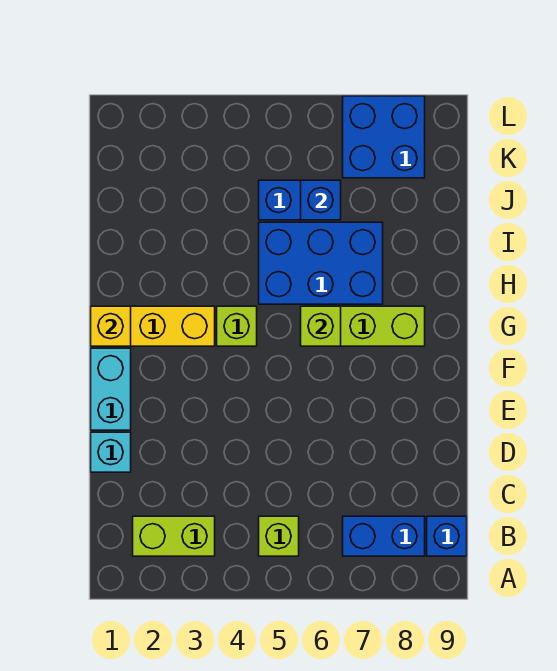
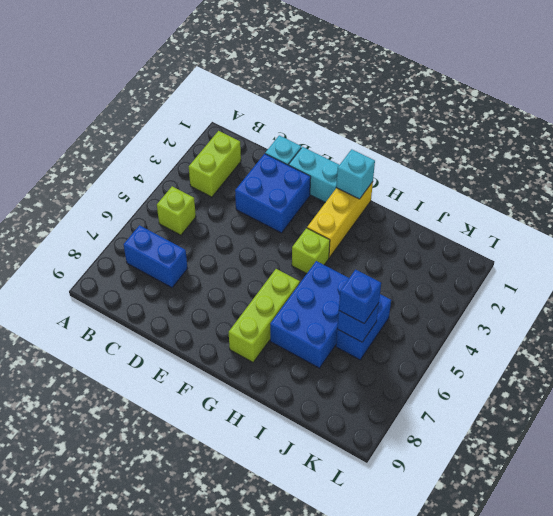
blue brick B7:B8 level 1 -> blue brick B7:C7 level 1
blue brick B9 level 1 -> blue brick J6 level 3
yellow brick G1 level 2 -> cyan brick G1 level 2
lime brick G6 level 2 -> none
blue brick K7:L8 level 1 -> blue brick D2:E3 level 1

